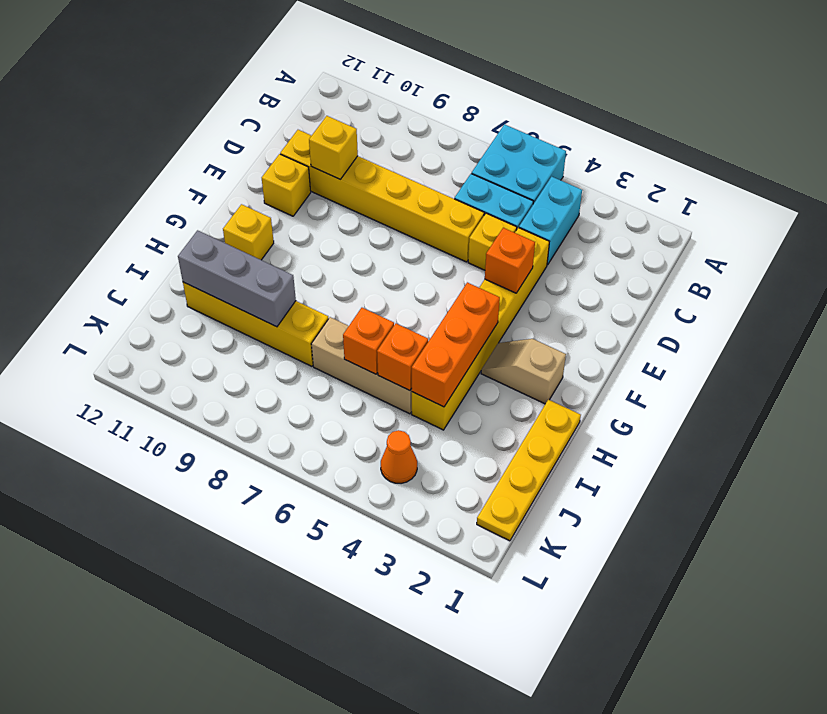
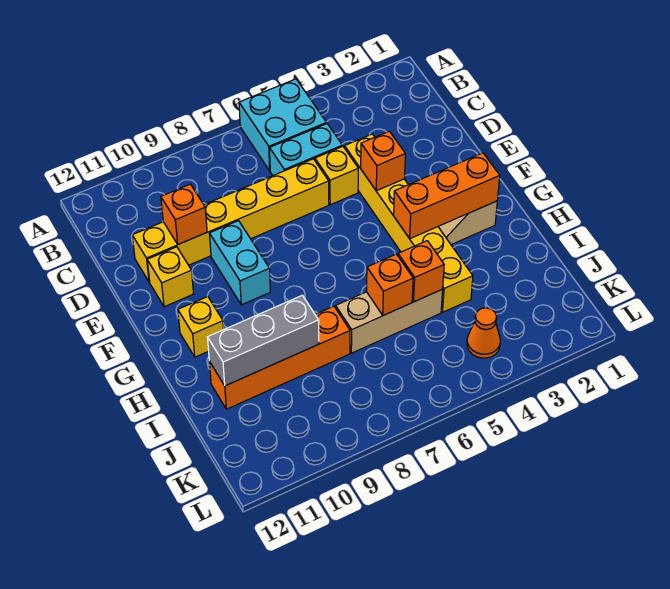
cyan brick B4:C4 level 1 -> cyan brick E9:F9 level 1
yellow brick D10 level 2 -> orange brick D10 level 2
orange brick G4:I4 level 2 -> orange brick G2:G4 level 2
yellow plate H1:K1 level 1 -> none
yellow brick I8:I11 level 1 -> orange brick I8:I11 level 1

